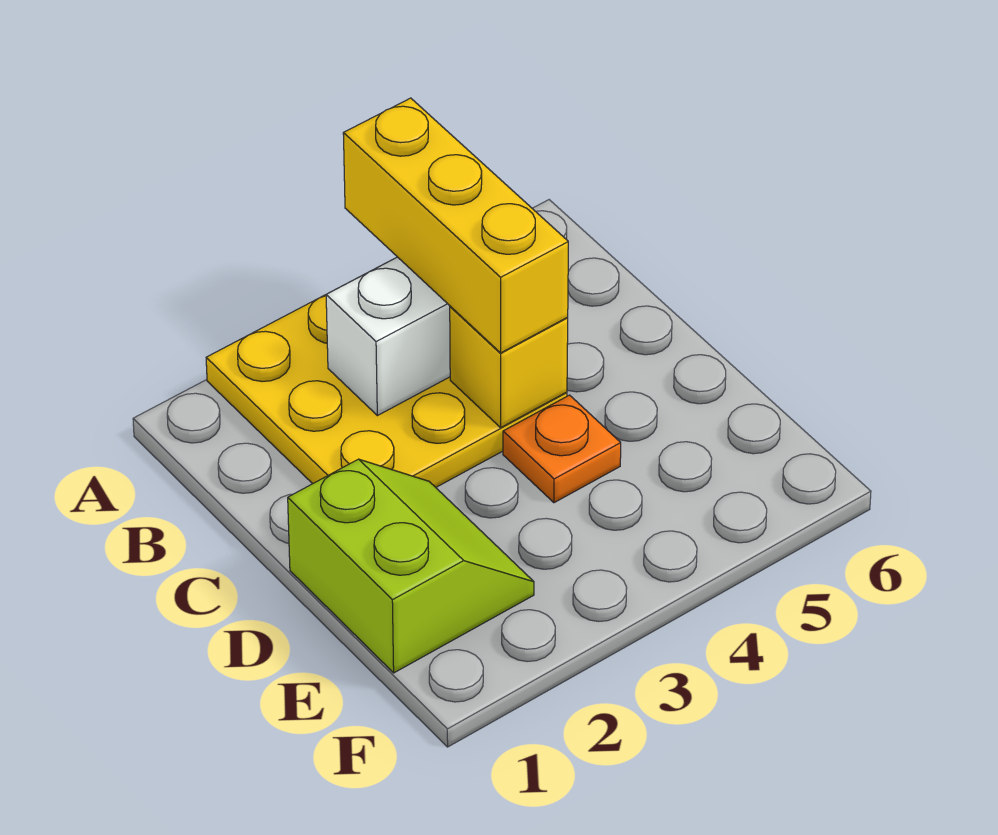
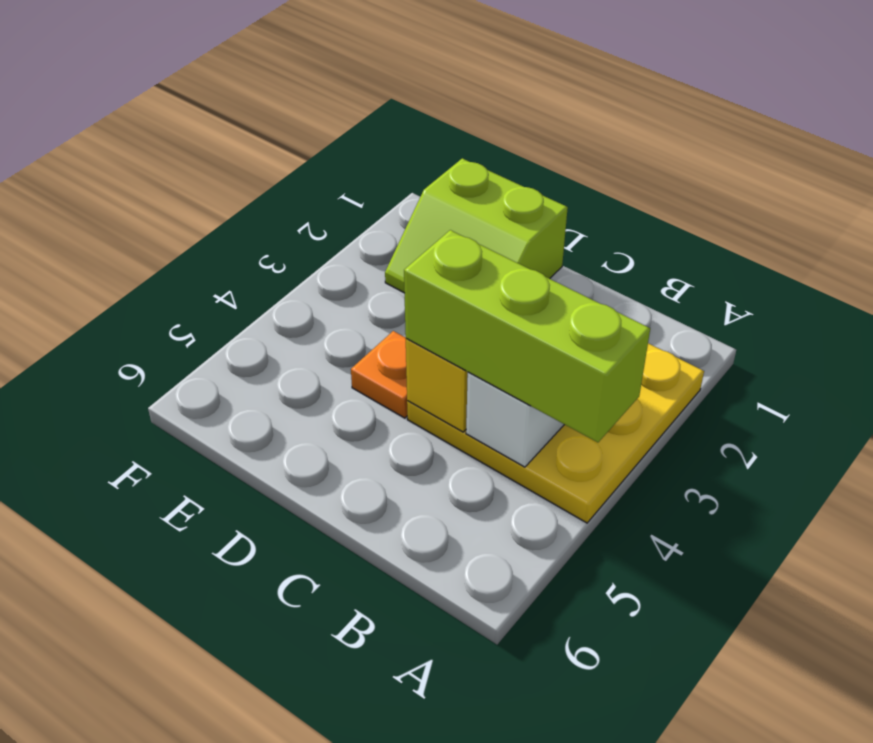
yellow brick A4:C4 level 3 -> lime brick A4:C4 level 3

